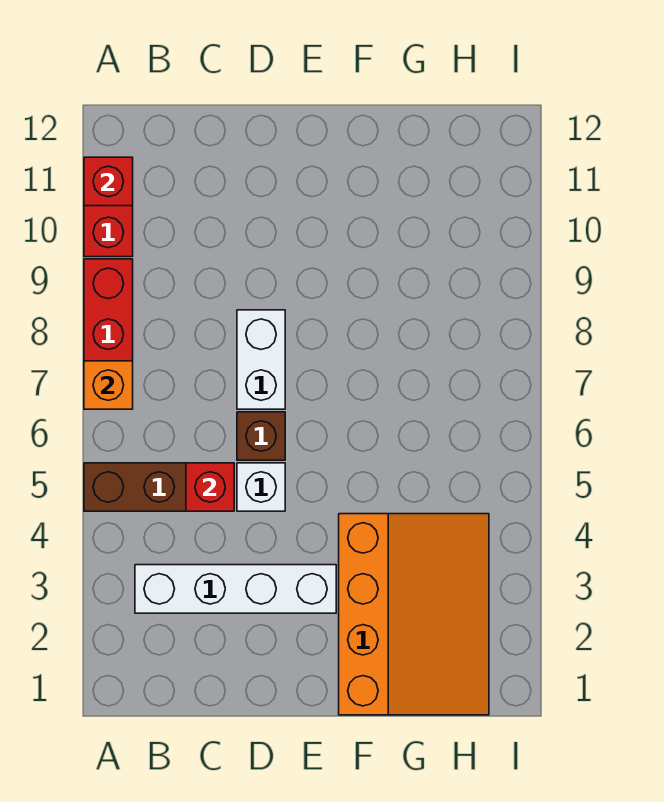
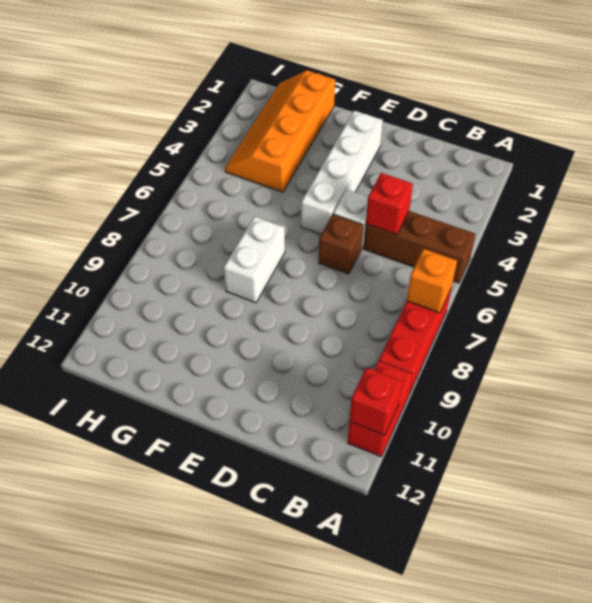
white brick B3:E3 level 1 -> white brick E2:E5 level 1
white brick D7:D8 level 1 -> white brick F7:F8 level 1
orange slope F1:H4 level 1 top F -> orange slope G1:H4 level 1 top G

